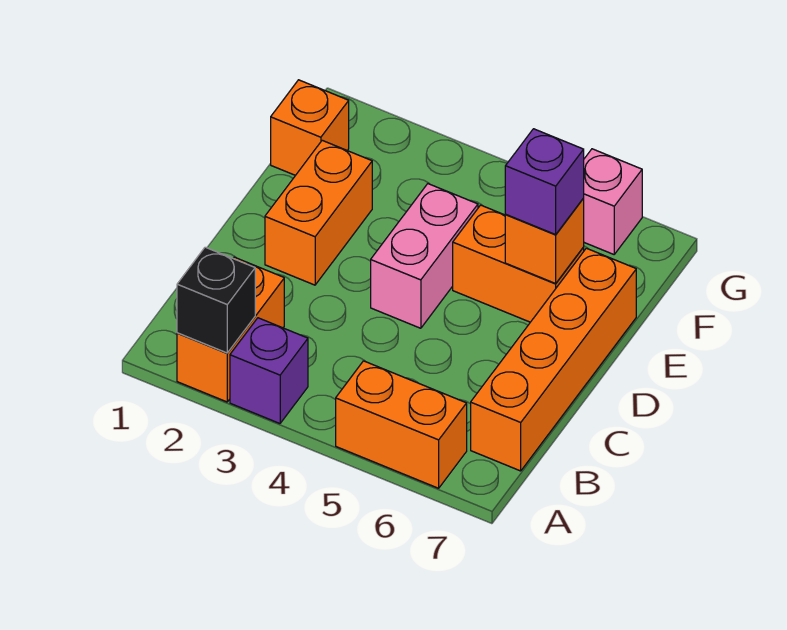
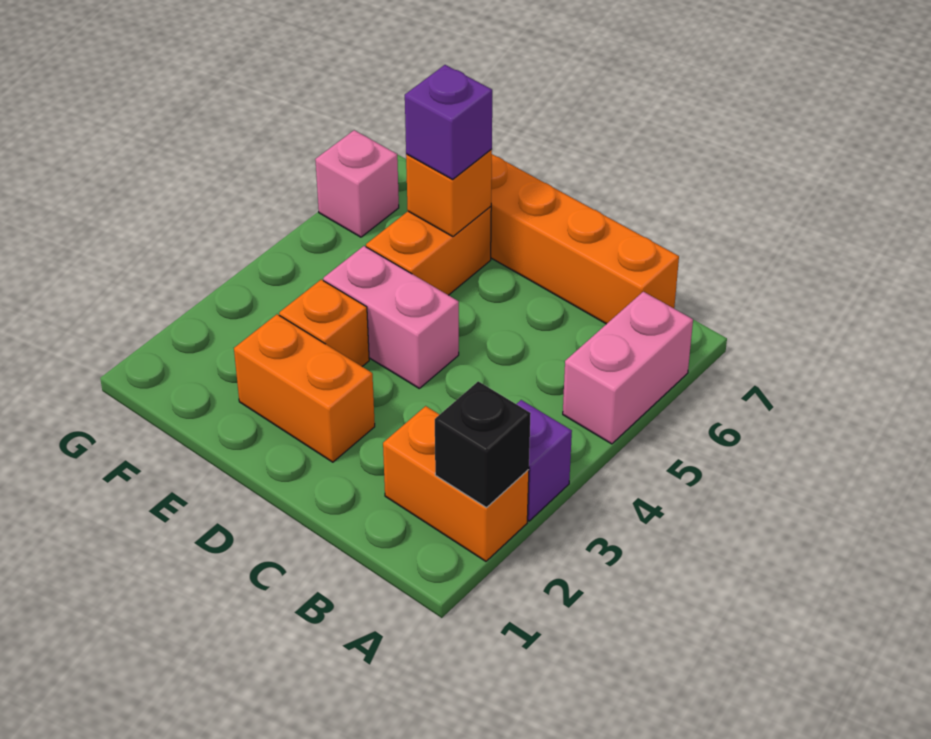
orange brick A5:A6 level 1 -> pink brick A5:A6 level 1
orange brick F1 level 1 -> orange brick E3 level 1

